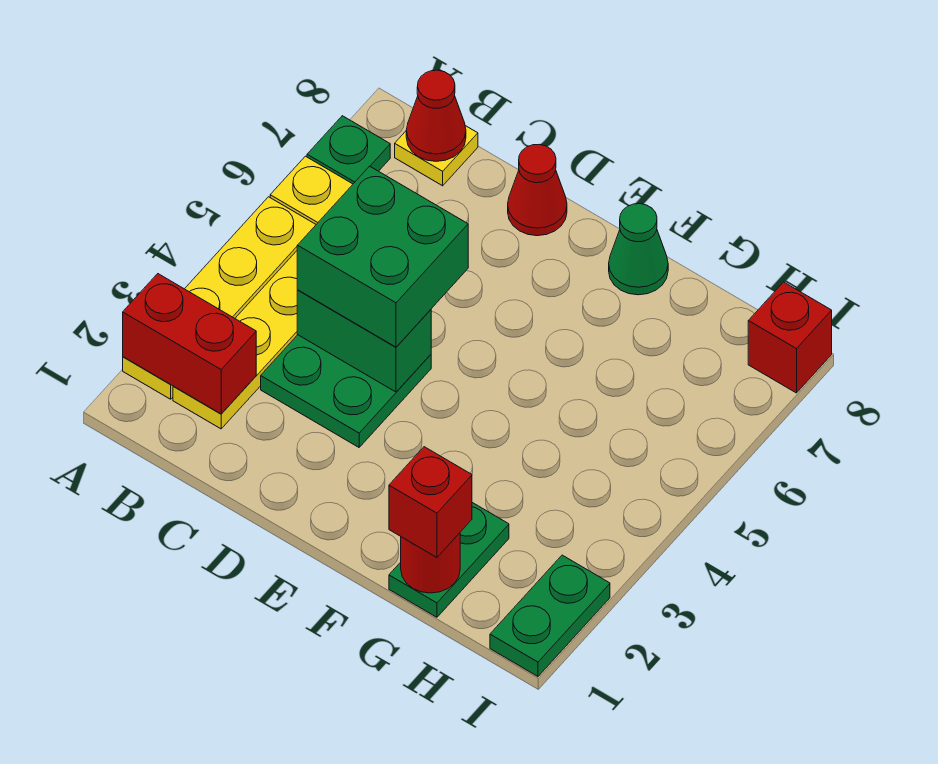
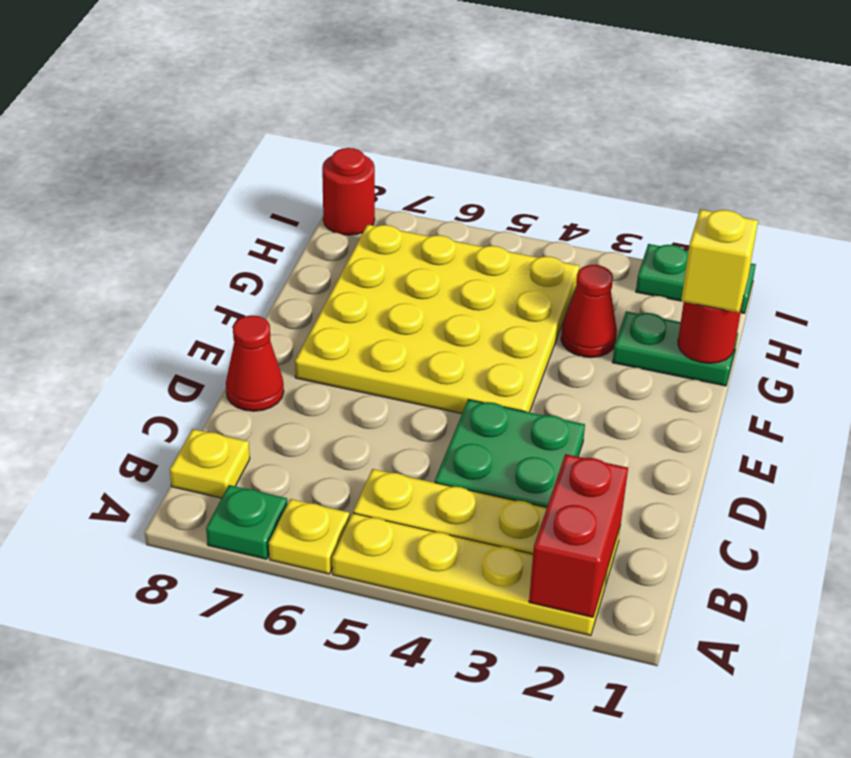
red cone B8 level 2 -> red cone G3 level 1
green brick C4:D4 level 2 -> none
green brick C4:D5 level 3 -> none
none -> yellow plate E4:H7 level 1
green cone F8 level 1 -> none
red brick G1 level 3 -> yellow brick G1 level 3
red brick I8 level 1 -> red round brick I8 level 1

